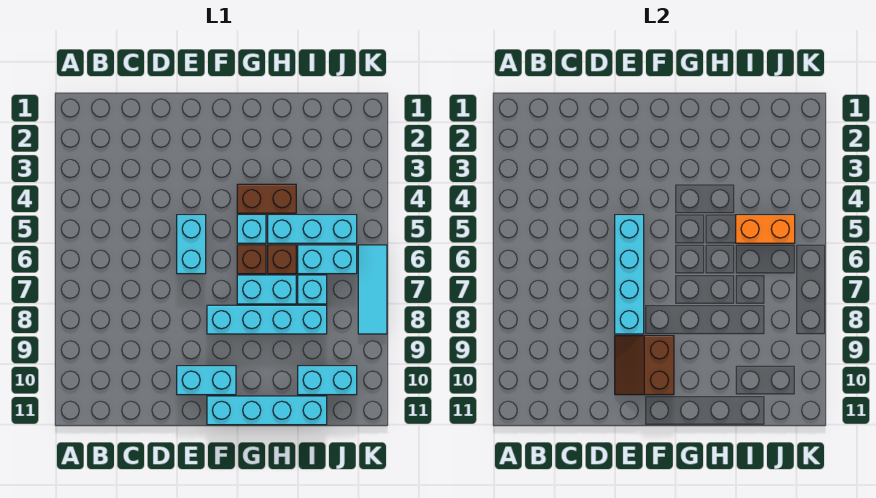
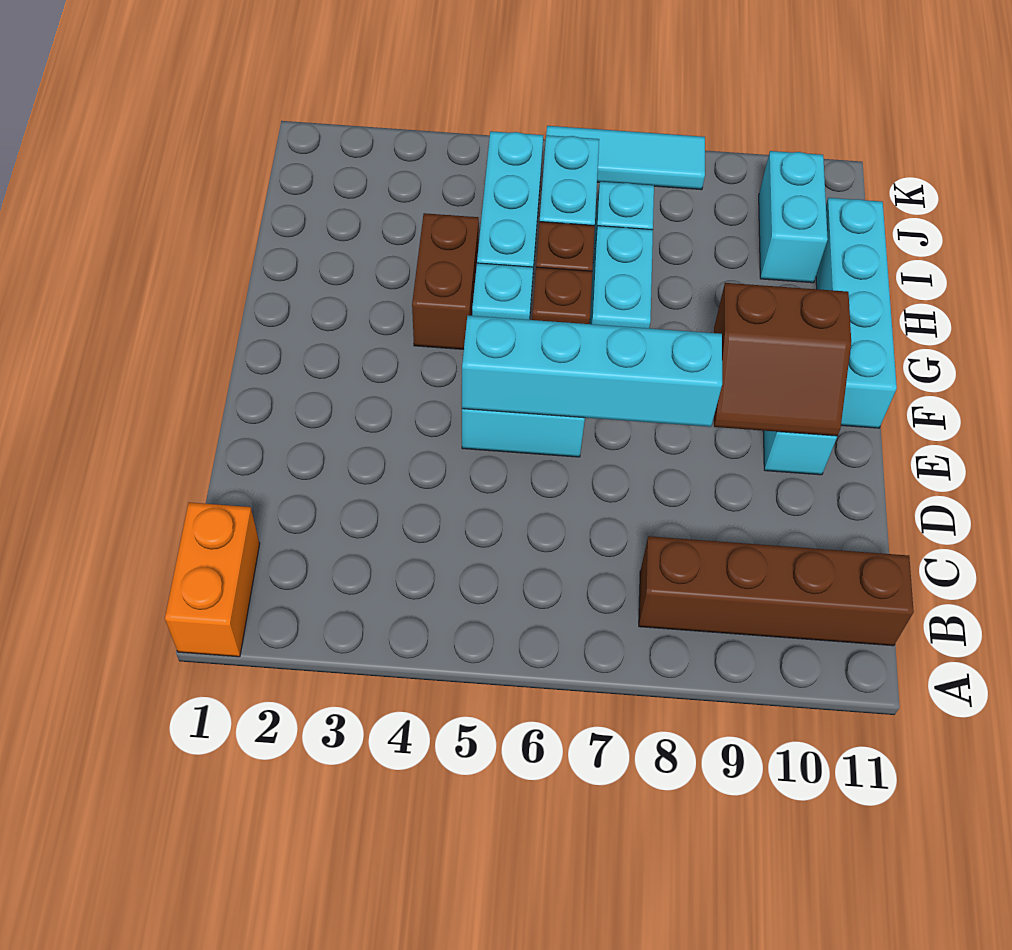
none -> brown brick B8:B11 level 1
cyan brick F8:I8 level 1 -> none
orange brick I5:J5 level 2 -> orange brick A1:B1 level 1

